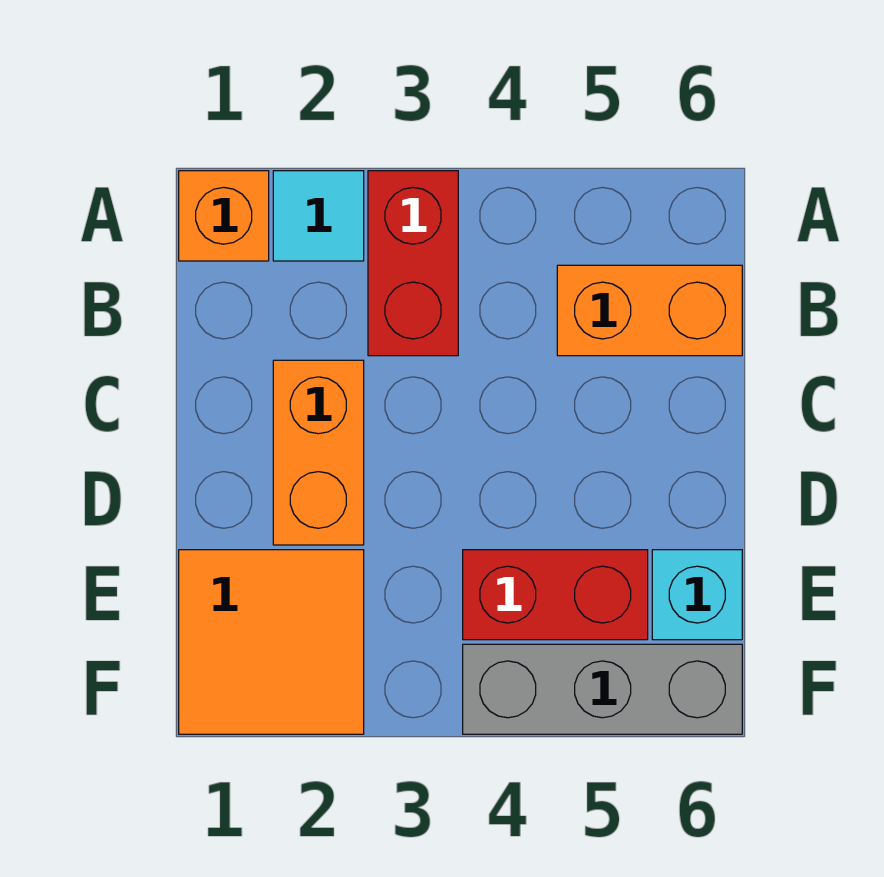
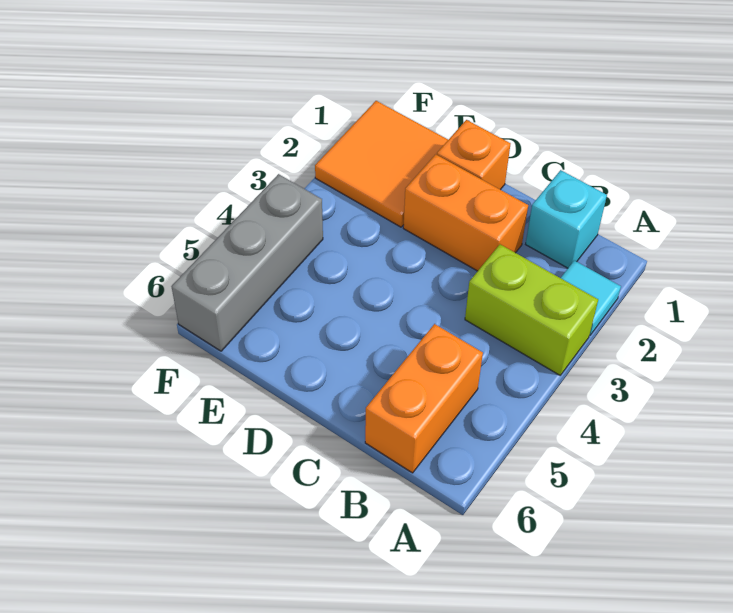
orange brick A1 level 1 -> orange brick D1 level 1
red brick A3:B3 level 1 -> lime brick A3:B3 level 1
red brick E4:E5 level 1 -> none
cyan brick E6 level 1 -> cyan brick B1 level 1

